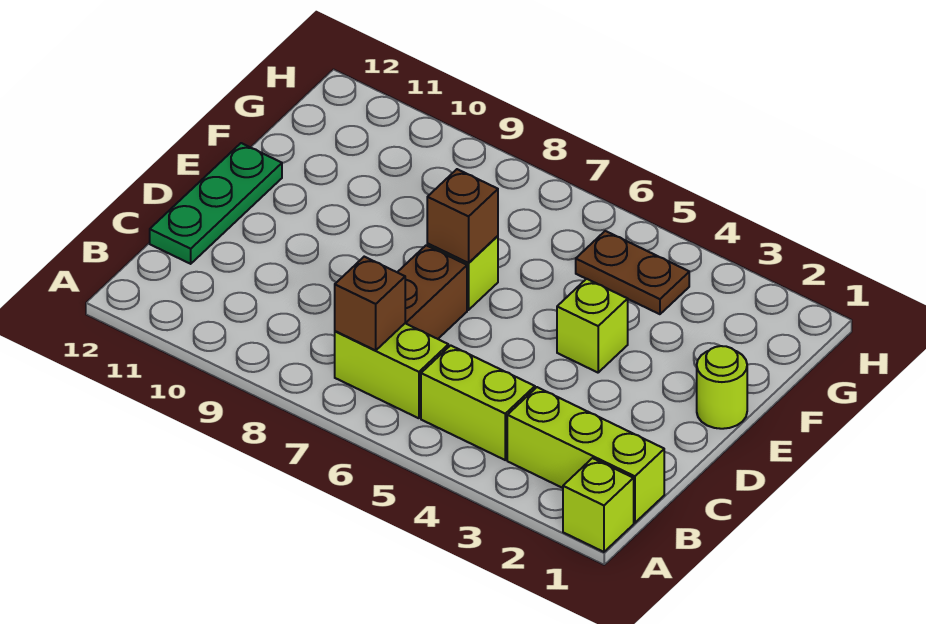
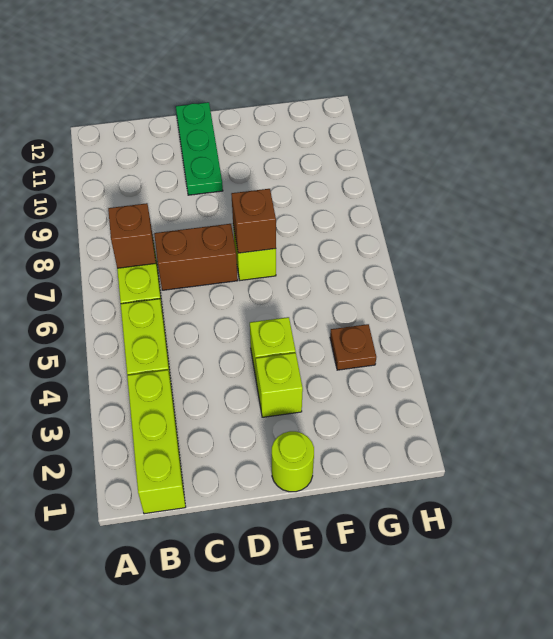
lime brick A1 level 1 -> lime brick E3 level 1
green plate C12:E12 level 1 -> green plate D10:D12 level 1
brown plate G4:G5 level 1 -> brown plate G4 level 1

